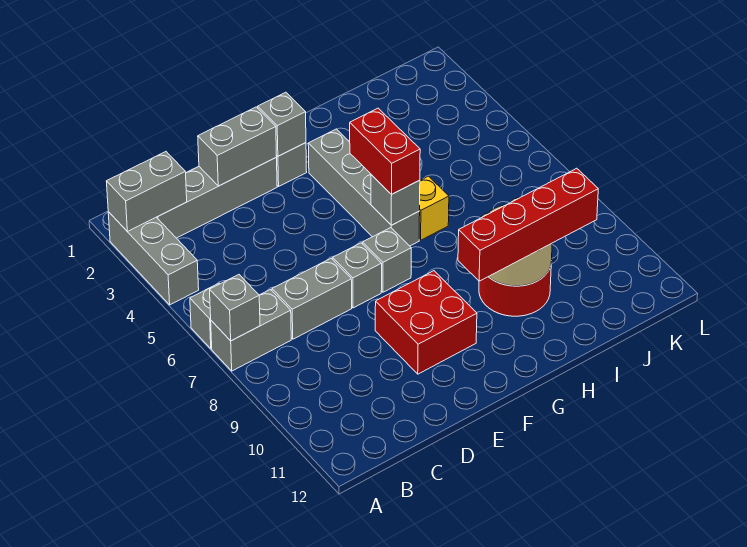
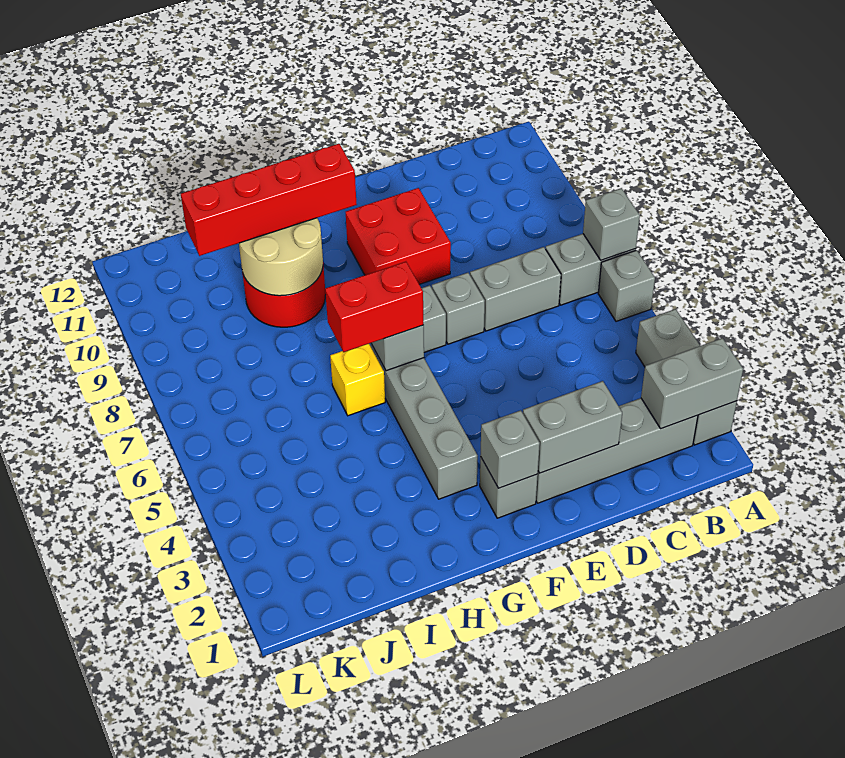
red brick G5:G6 level 3 -> red brick G6:H6 level 3

